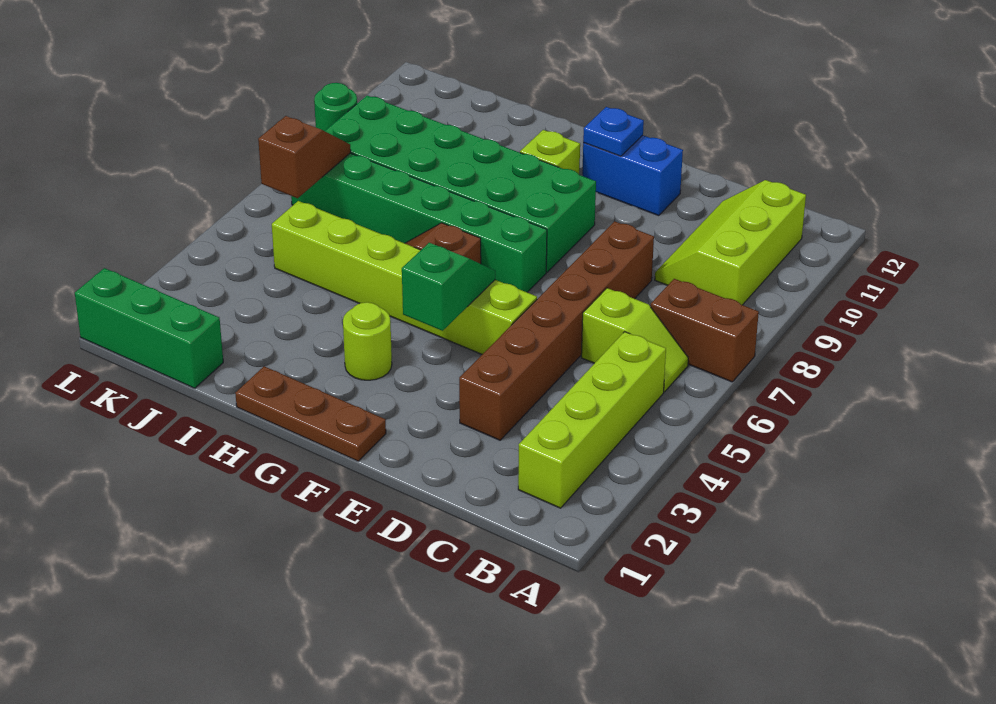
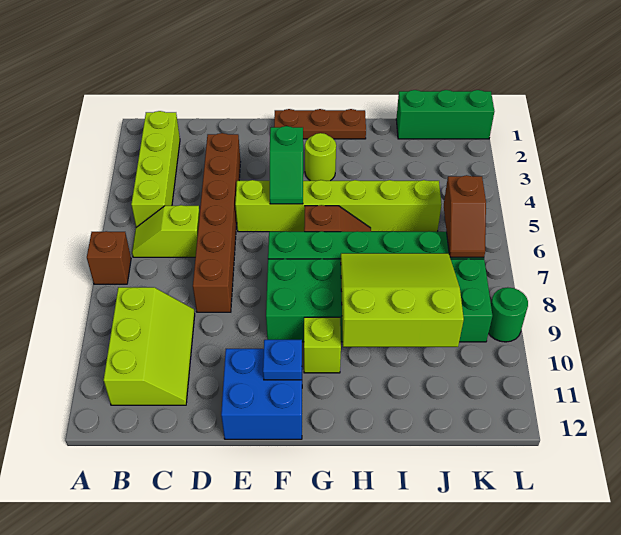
brown brick A7:B7 level 1 -> brown brick A7 level 1
blue brick E11:F11 level 1 -> blue brick E11:F12 level 1
none -> lime slope H8:J10 level 2 top 10

